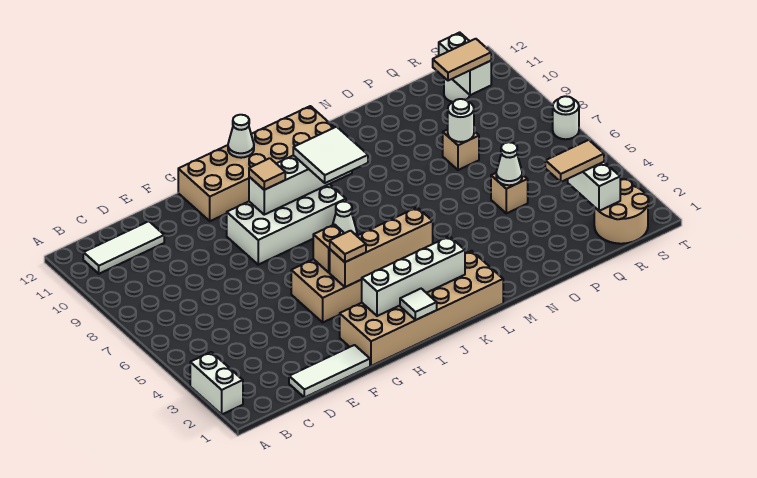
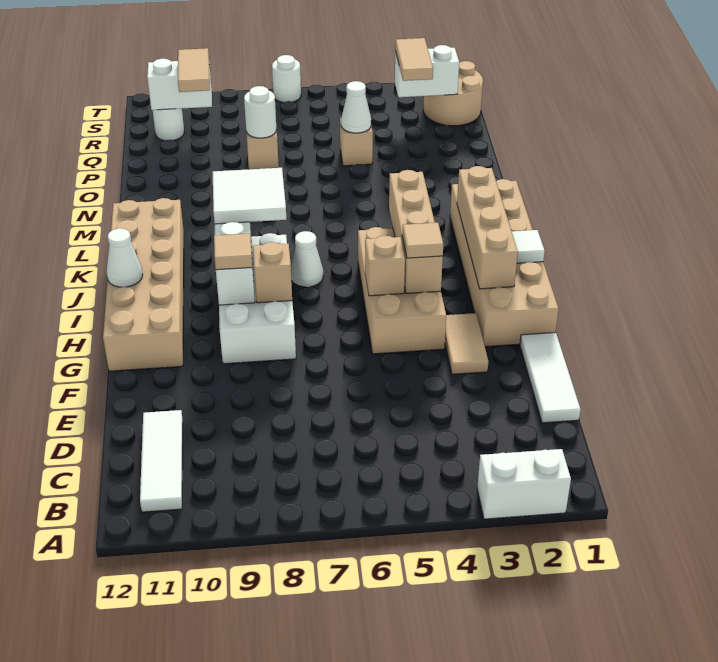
none -> tan tile F3:G3 level 1
white brick H2:K2 level 2 -> tan brick H2:K2 level 2
none -> tan brick H8 level 2

